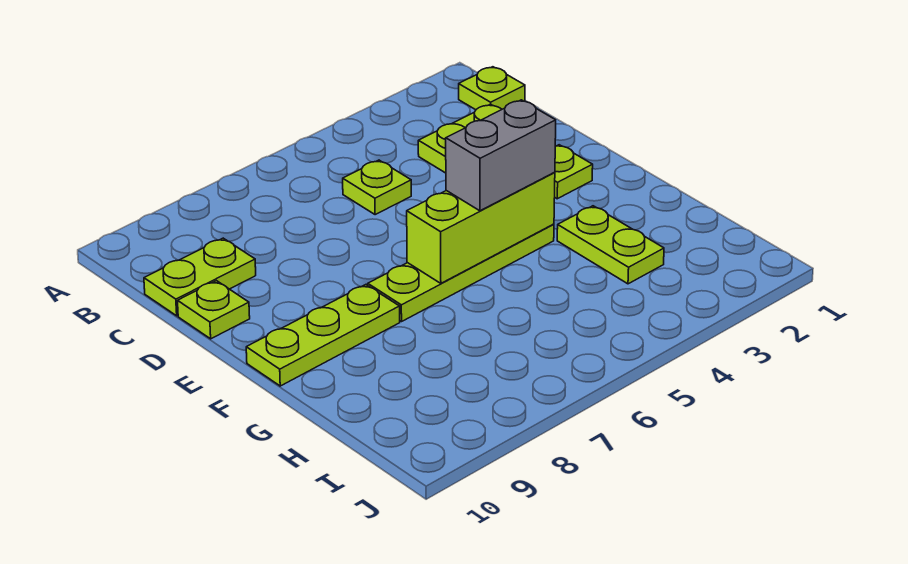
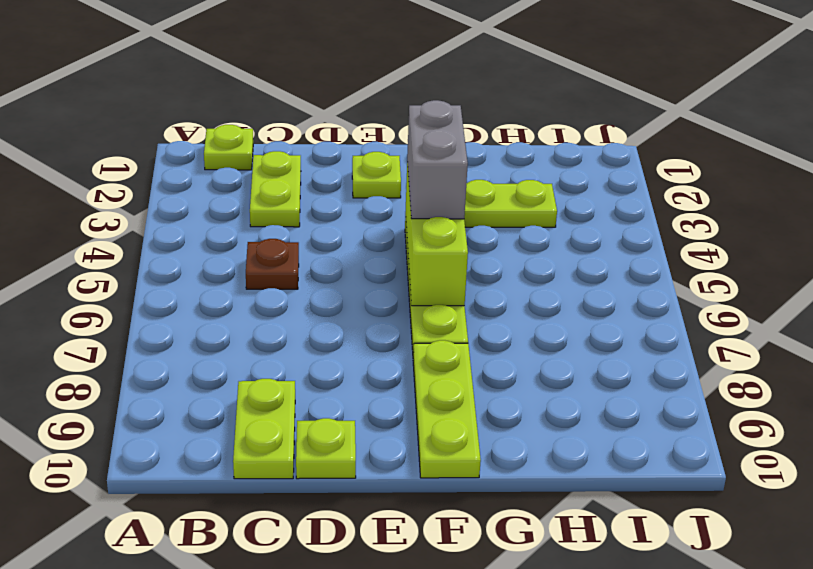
lime plate C5 level 1 -> brown plate C5 level 1

